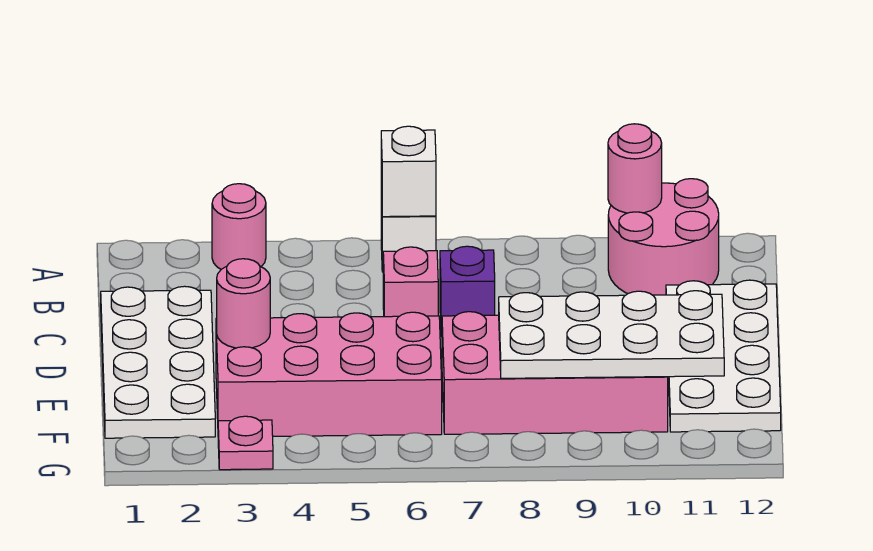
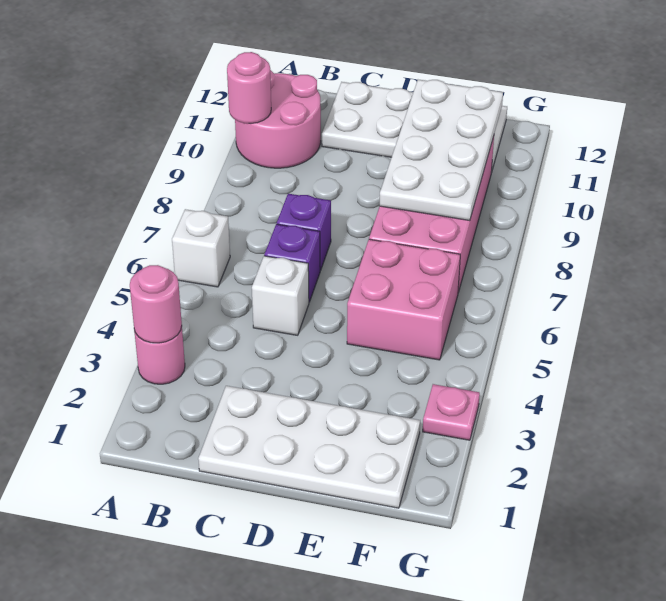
white brick A6 level 2 -> white brick C5 level 1
pink brick C6 level 1 -> purple brick C6 level 1
pink brick E3:F6 level 1 -> pink brick E5:F6 level 1
pink round brick E3 level 2 -> pink round brick A3 level 2

